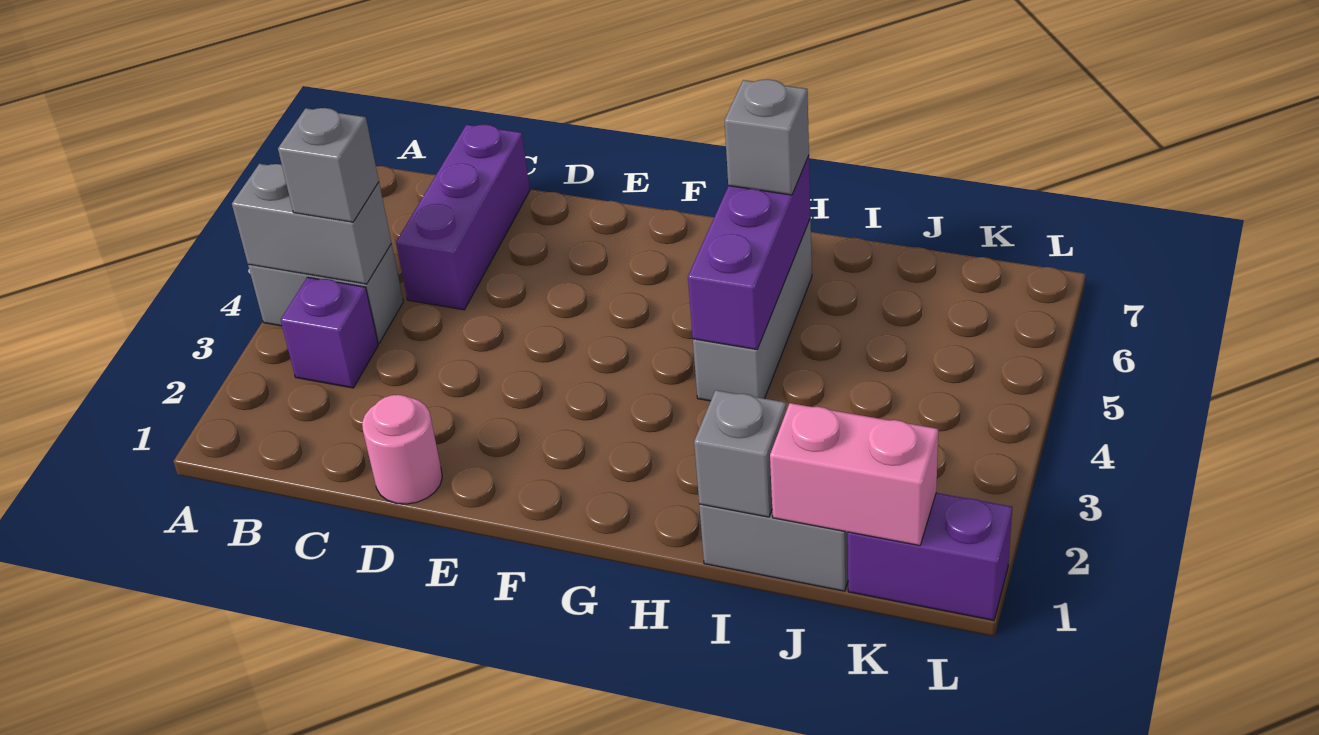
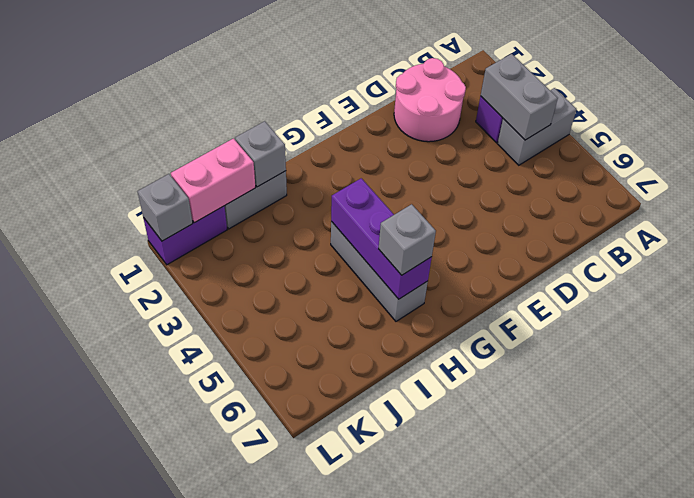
grey brick A4:B4 level 2 -> grey brick B3:B4 level 2
grey brick B4 level 3 -> grey brick L1 level 2
purple brick C5:C7 level 1 -> none
pink round brick D1 level 1 -> pink round brick C1:D2 level 1

